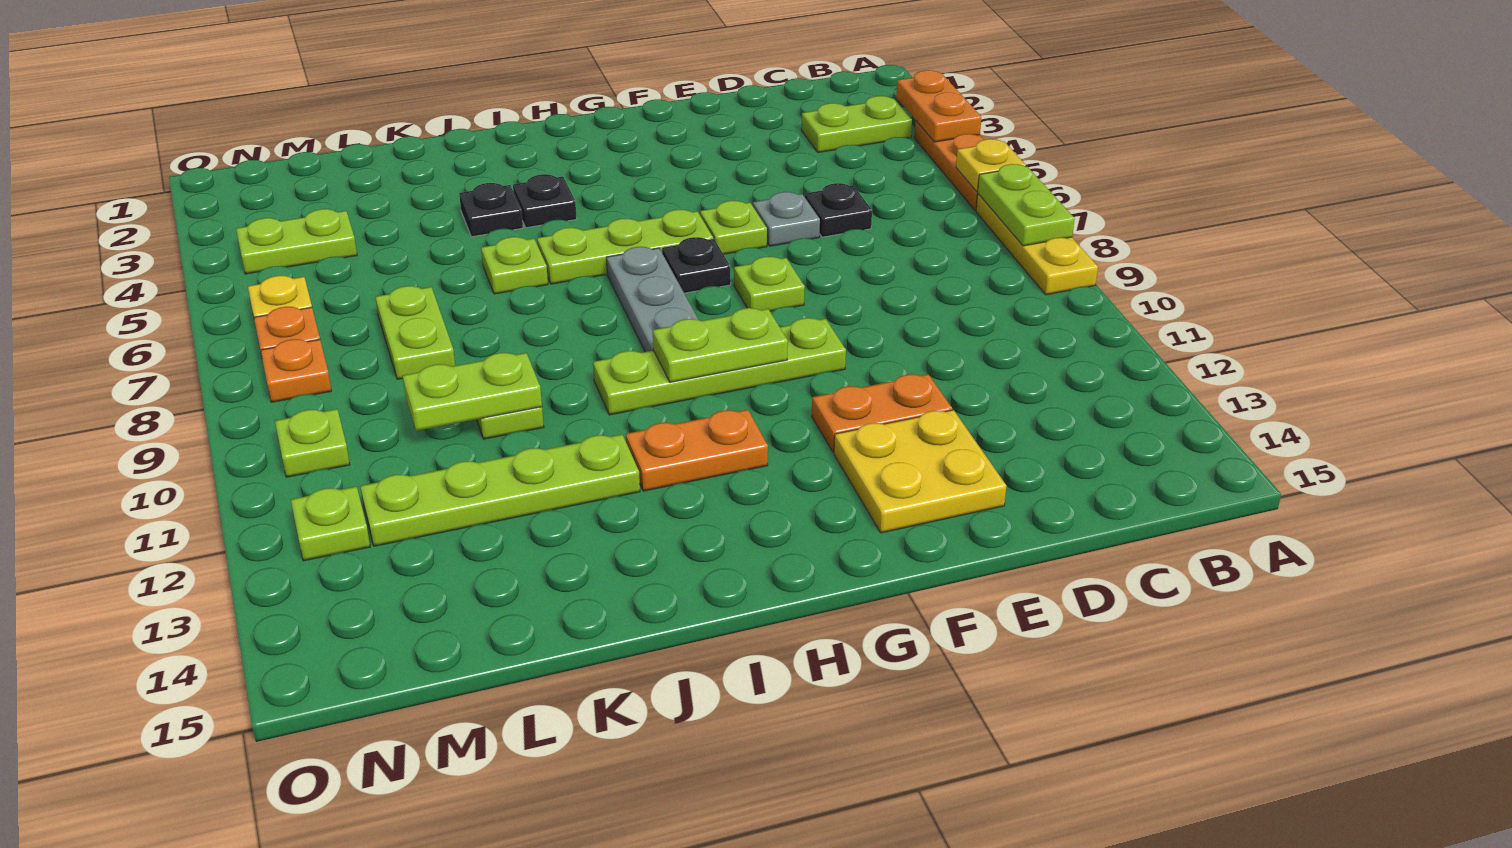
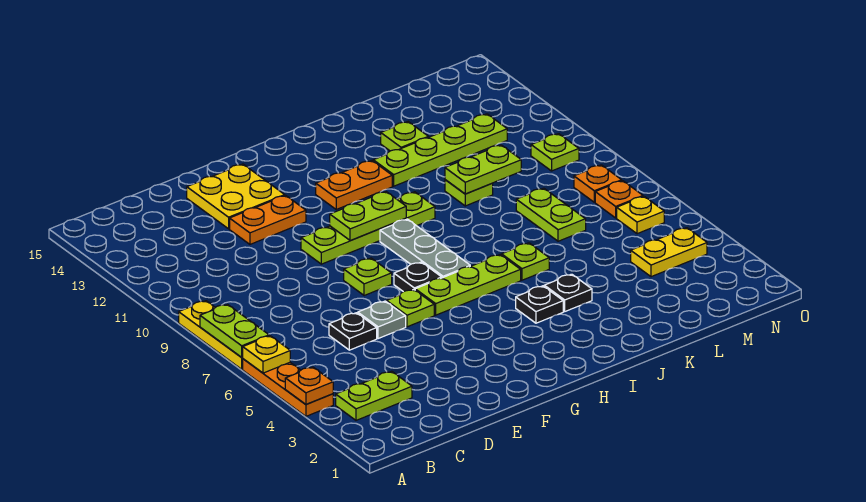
orange plate A3:A4 level 2 -> orange plate A4 level 2
lime plate M4:N4 level 1 -> yellow plate M4:N4 level 1
lime plate N12 level 1 -> lime plate K13 level 1

